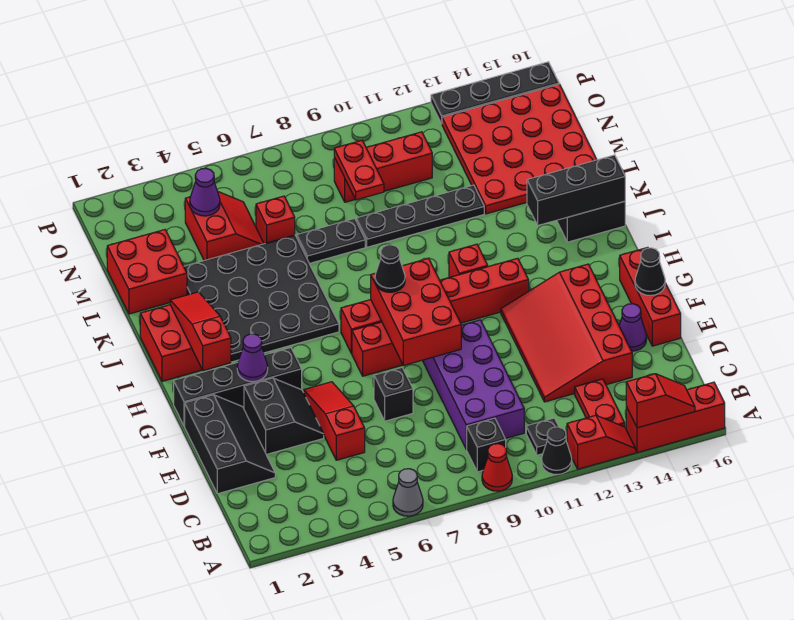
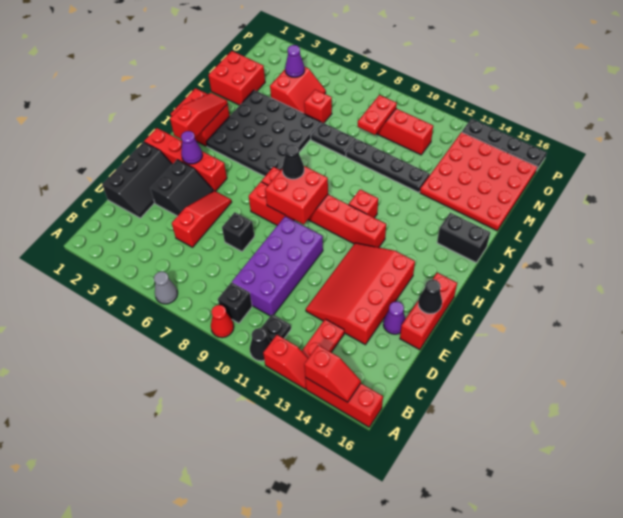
red brick F8:H9 level 2 -> red brick G8:H9 level 2
black brick G1:G4 level 1 -> red brick G1:G4 level 1
black brick J14:J16 level 2 -> none

